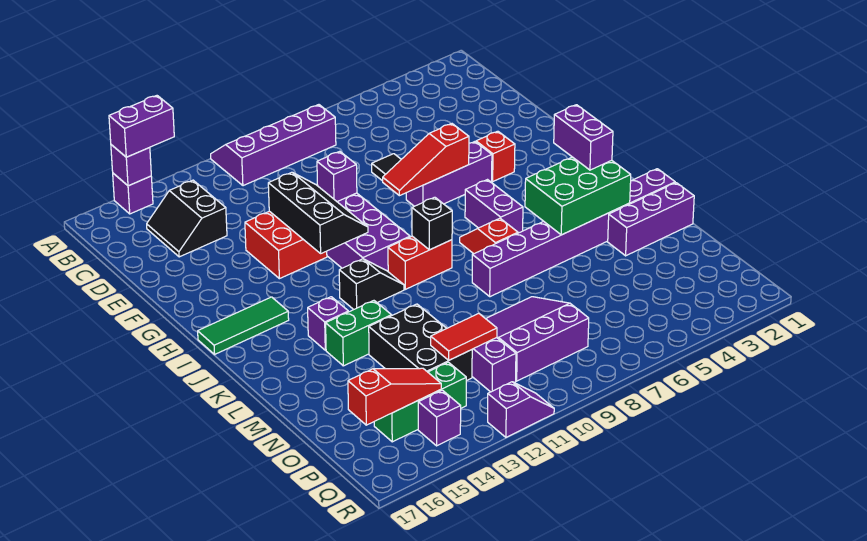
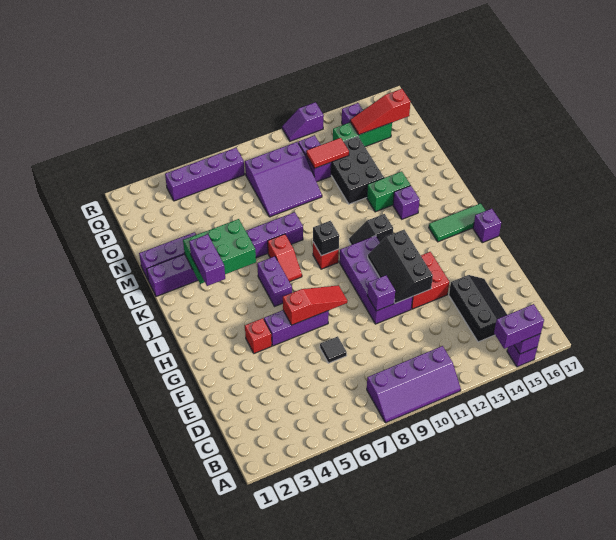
black slope C14:D15 level 1 top 14 -> black slope C14:E15 level 1 top 14
none -> purple brick H17 level 1
red brick J9:J10 level 1 -> red brick J9 level 1
none -> purple brick Q4:Q7 level 1

